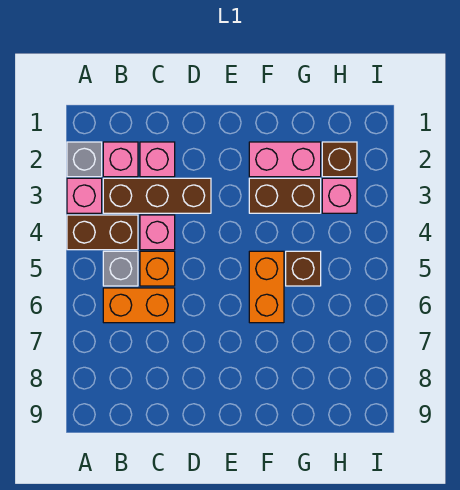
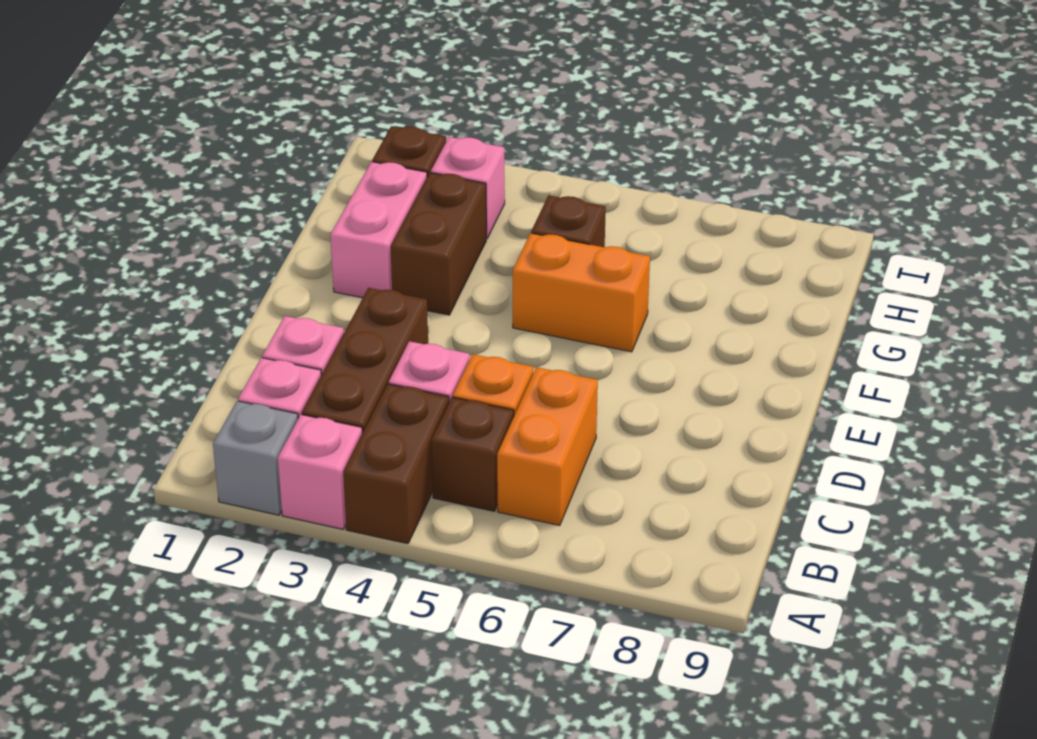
grey brick B5 level 1 -> brown brick B5 level 1

